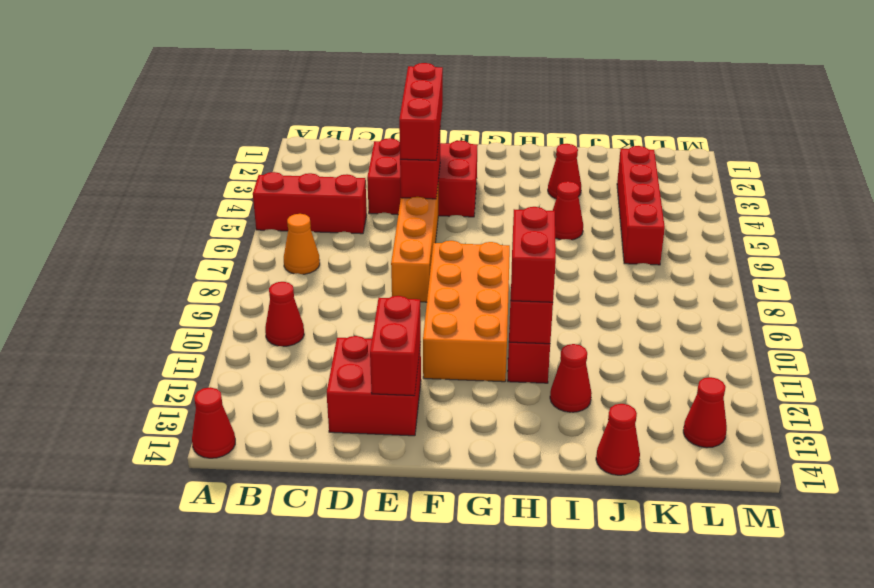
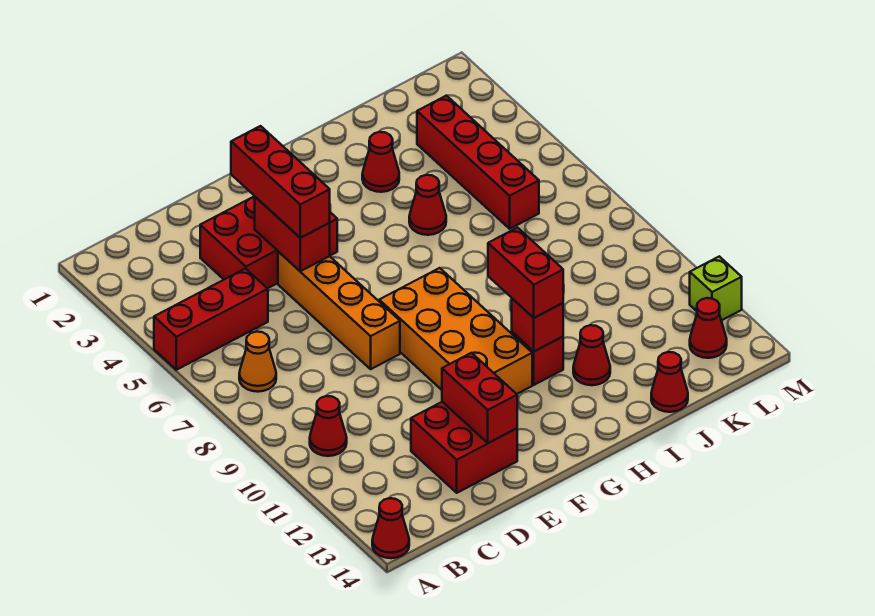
none -> lime brick M12 level 1

